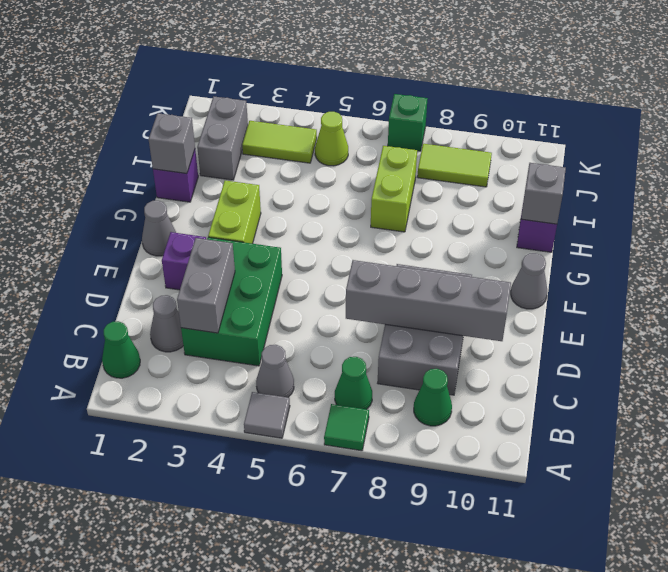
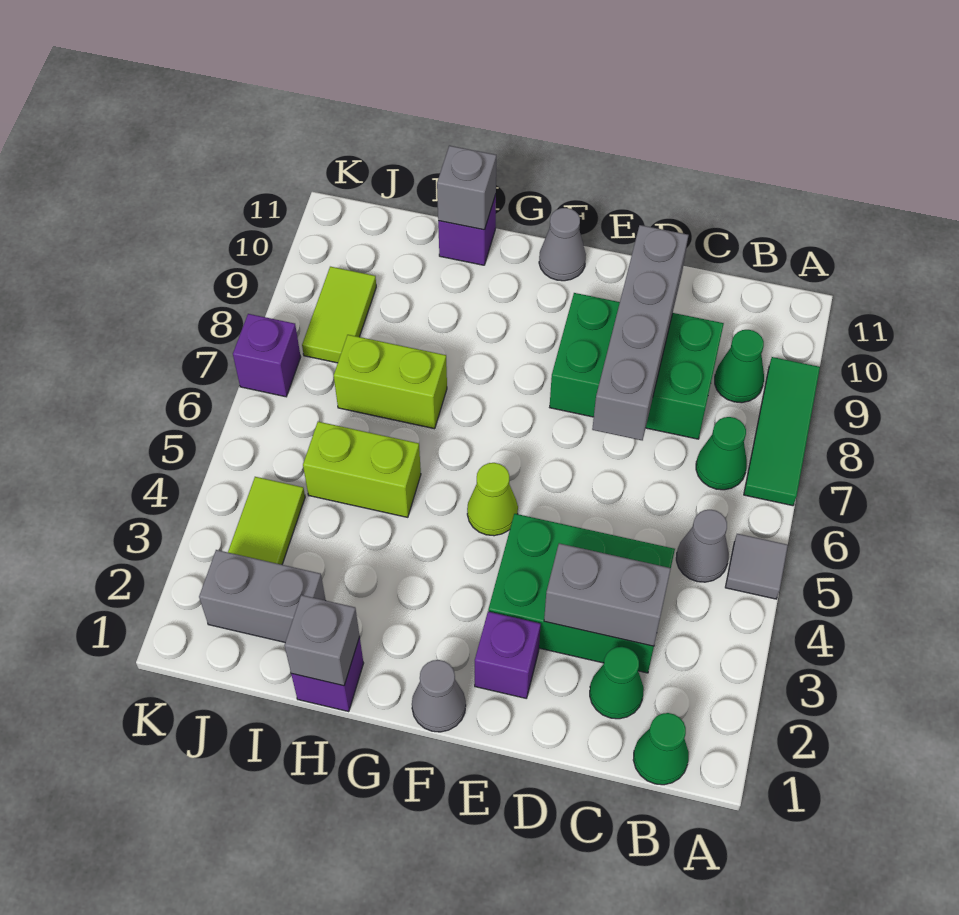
green tile A7 level 1 -> green tile A7:A9 level 1
grey cone C2 level 1 -> green cone C2 level 1
grey brick C8:E9 level 1 -> green brick C8:E9 level 1
lime brick F3:G3 level 1 -> lime brick H5:I5 level 1
lime cone J5 level 1 -> lime cone F5 level 1
green brick K7 level 1 -> purple brick K7 level 1

